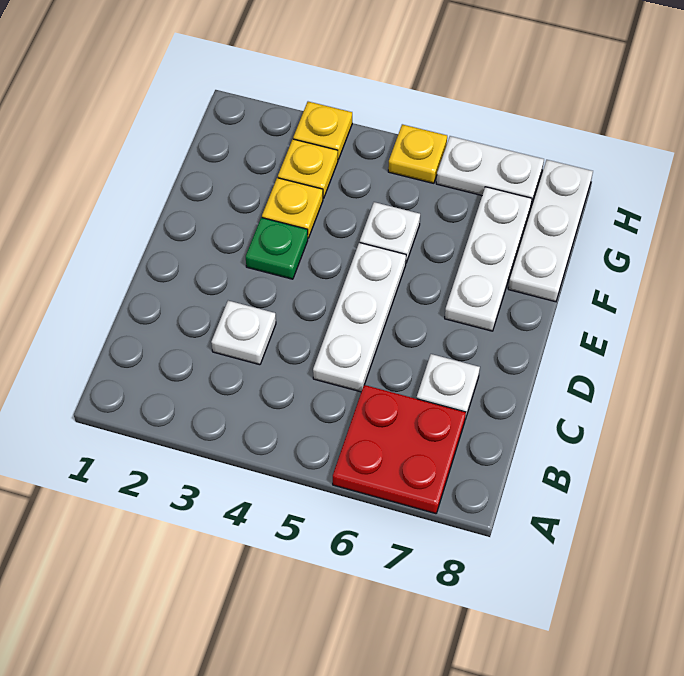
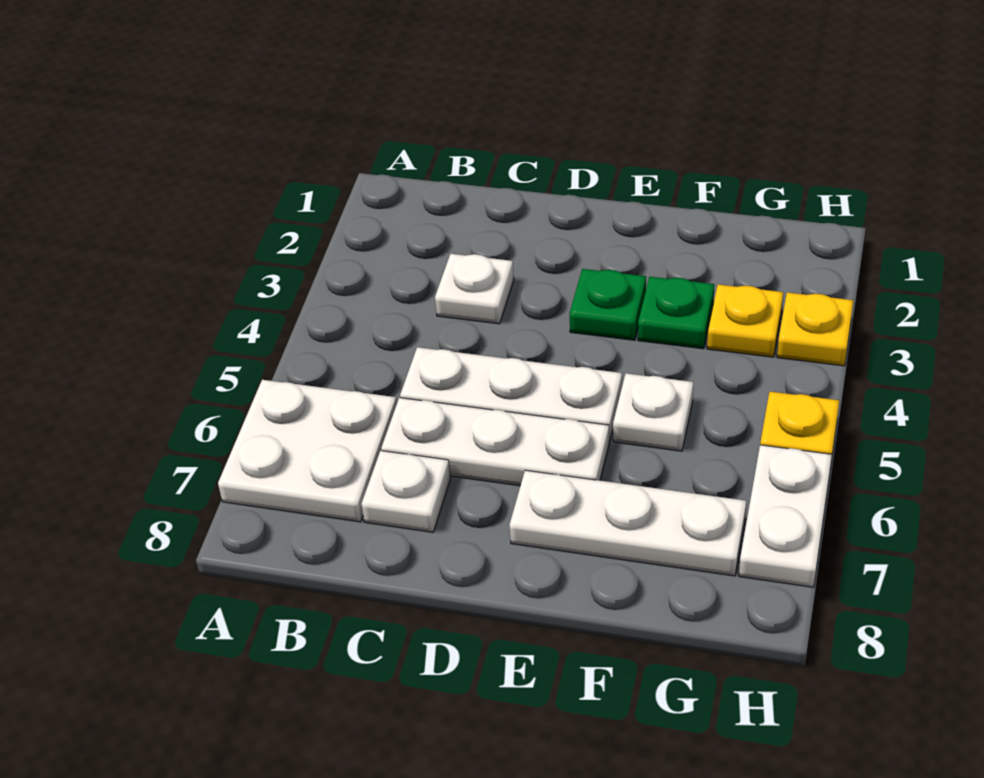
red plate A6:B7 level 1 -> white plate A6:B7 level 1
yellow plate F3 level 1 -> green plate F3 level 1
white plate F8:H8 level 1 -> white plate C6:E6 level 1

